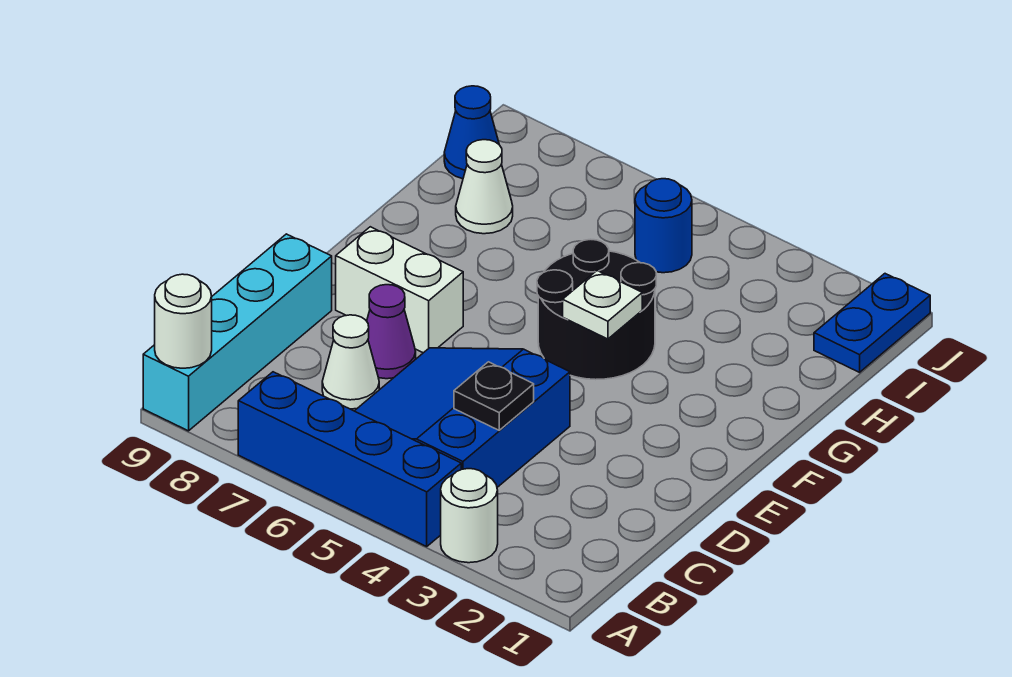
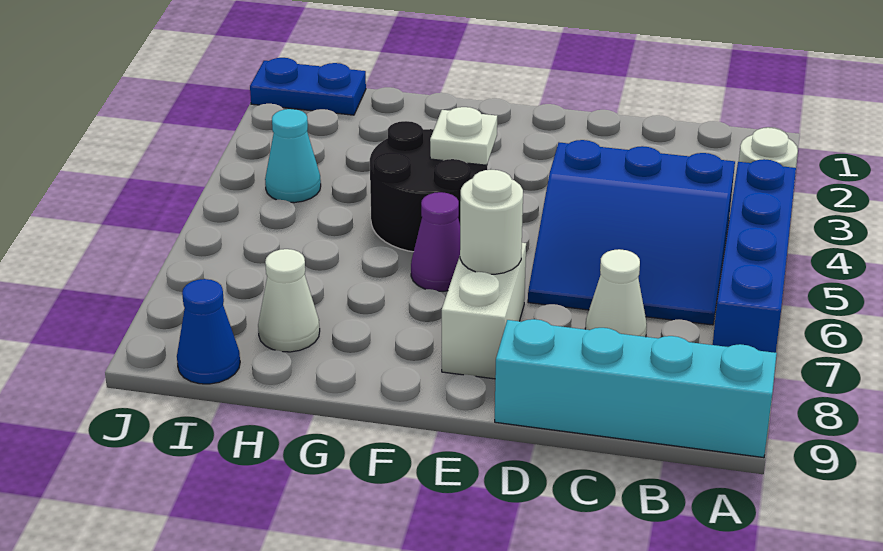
white round brick A9 level 2 -> white round brick E7 level 2
black plate C4 level 2 -> none
purple cone D7 level 1 -> purple cone F6 level 1
none -> cyan cone I4 level 1
blue round brick I5 level 1 -> none

